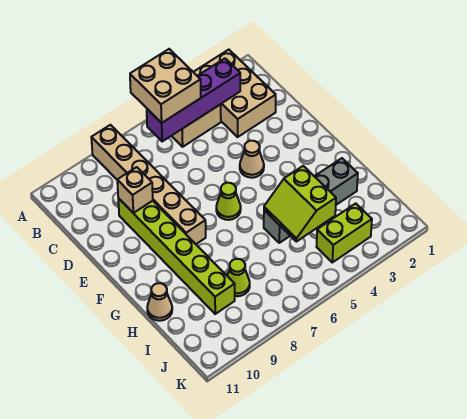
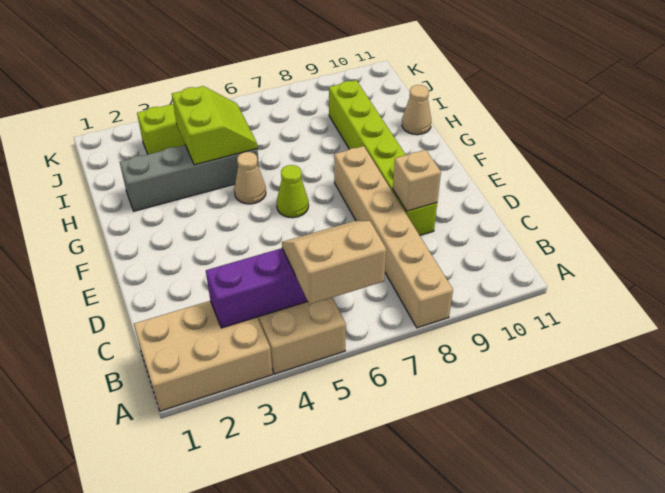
tan brick A2:C3 level 1 -> tan brick A1:B3 level 1
tan brick A5:B6 level 3 -> tan slope A5:B6 level 3 top A
tan cone E4 level 1 -> tan cone G5 level 1
lime cone I8 level 1 -> none

